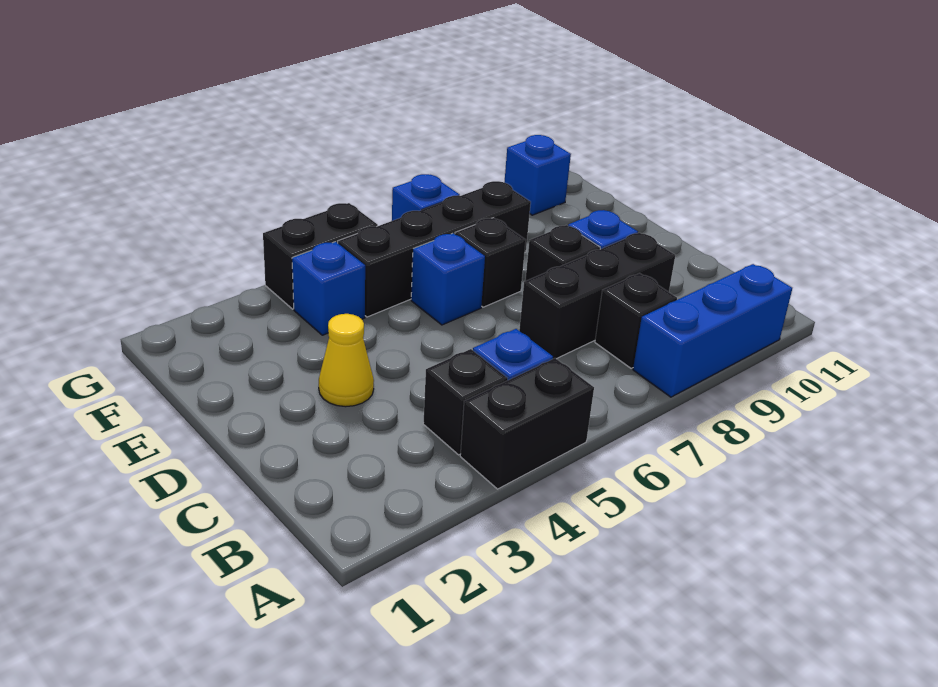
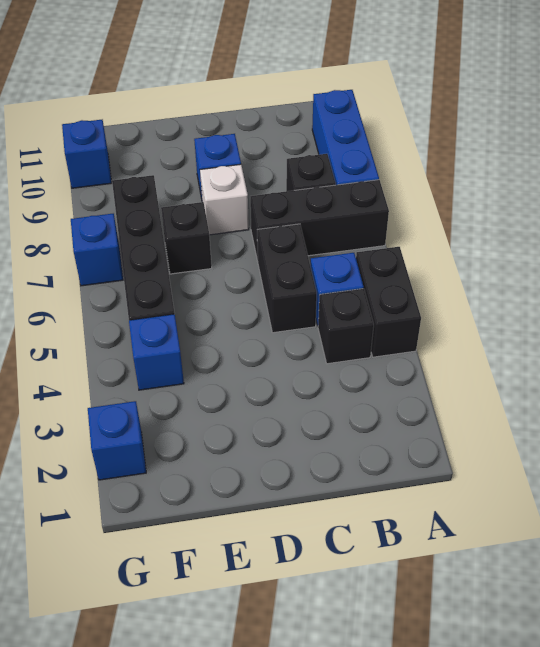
black brick C7:C9 level 1 -> black brick A7:C7 level 1
yellow cone D3 level 1 -> none
black brick D8 level 1 -> white brick D8 level 1
blue brick E6 level 1 -> blue brick G2 level 1
black brick G4:G5 level 1 -> black brick C5:C6 level 1

